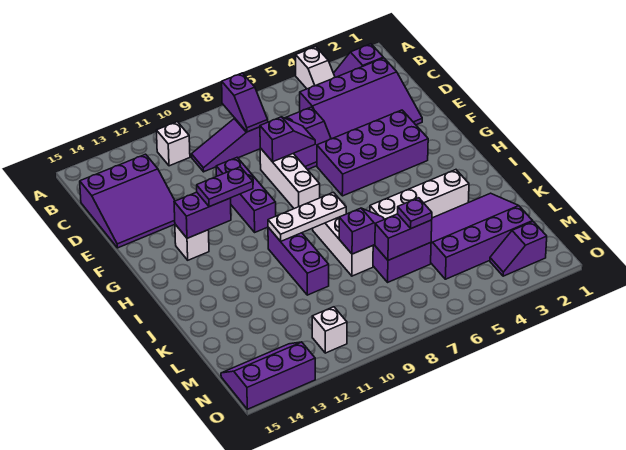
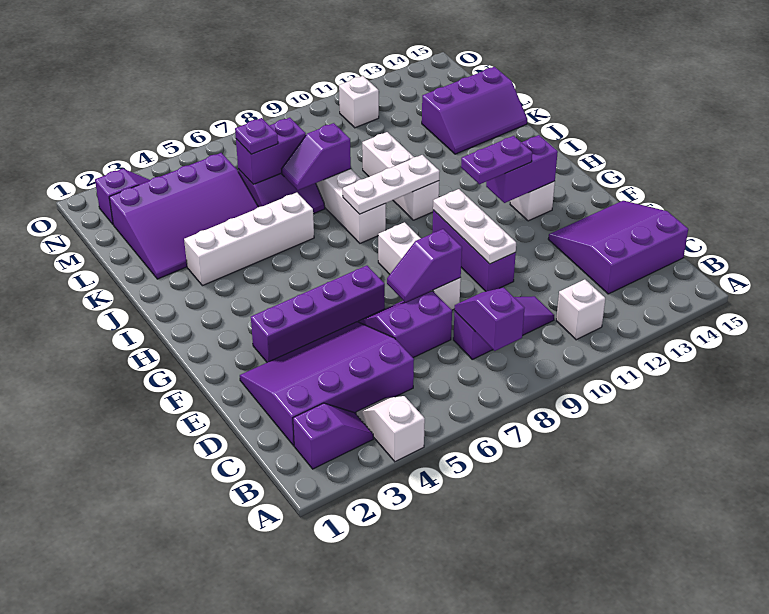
none -> white plate E10:G10 level 2
purple brick F3:G6 level 1 -> purple brick F3:F6 level 1
purple brick I10:K10 level 1 -> white brick I10:K10 level 1
purple slope N13:O15 level 1 top O -> purple slope K13:L15 level 1 top L

